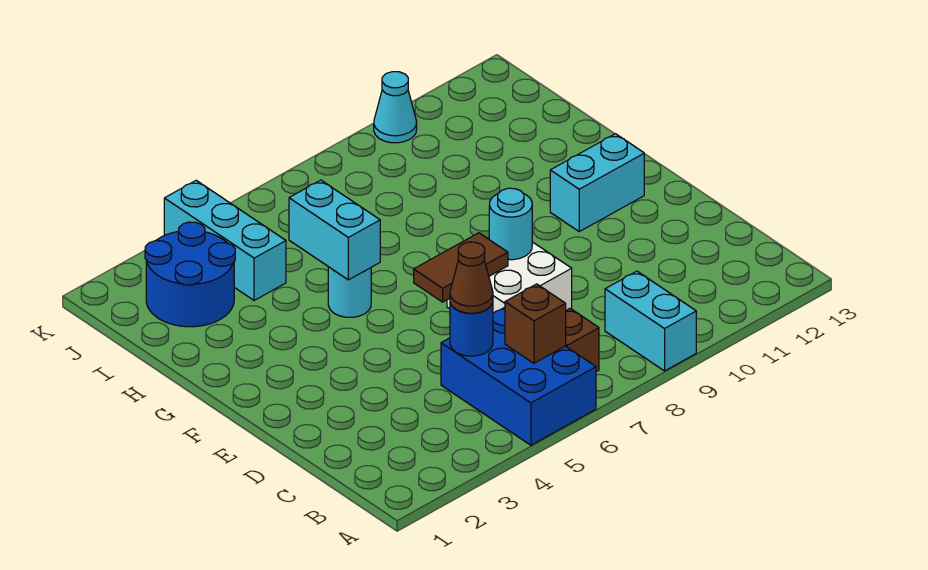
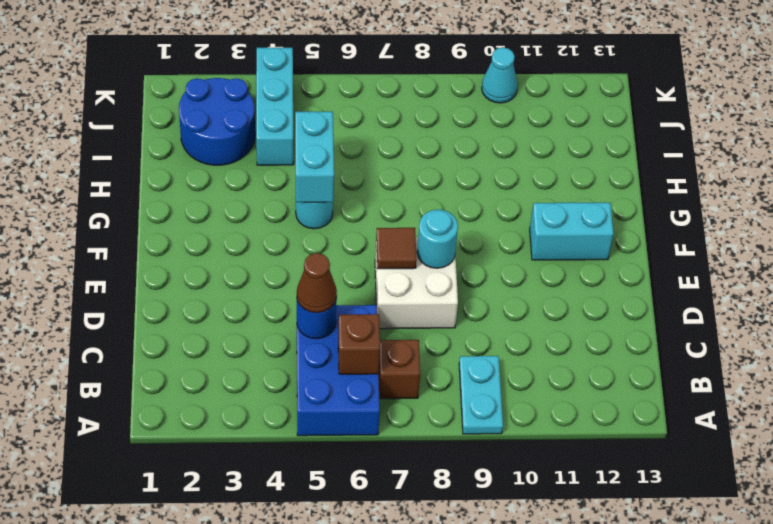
cyan brick A9:B9 level 1 -> cyan plate A9:B9 level 1
brown tile E6:E7 level 2 -> brown tile E7 level 2

